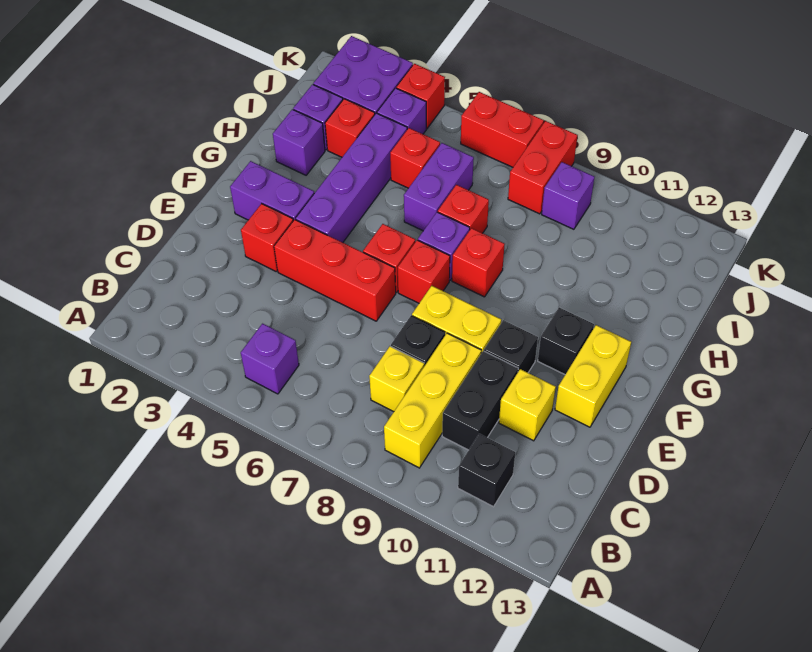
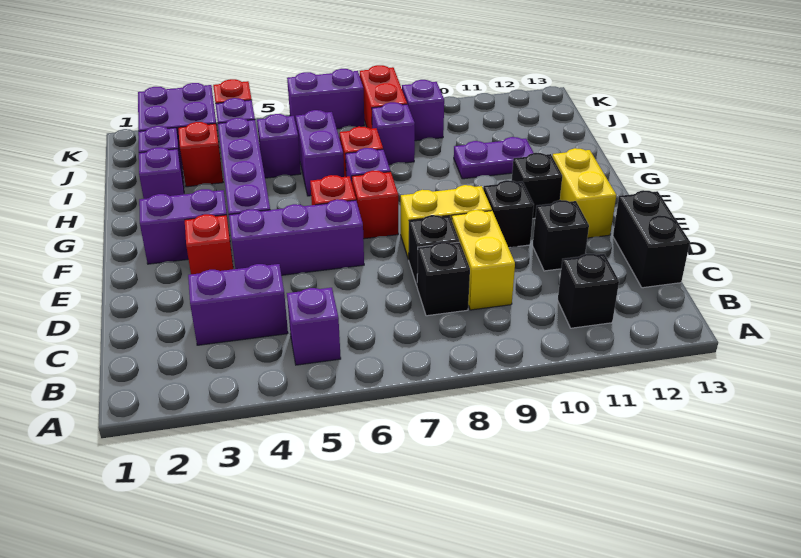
yellow brick B9:D9 level 1 -> yellow brick C9:D9 level 1
none -> purple brick C3:C4 level 1
yellow brick C8 level 1 -> black brick C8 level 1
black brick C10:D10 level 1 -> black brick C13:D13 level 1
yellow brick D11 level 1 -> black brick D11 level 1
red brick E4:E6 level 1 -> purple brick E4:E6 level 1
red brick G8 level 1 -> none
none -> purple plate H10:H11 level 1
red brick I5 level 1 -> purple brick I5 level 1
none -> purple brick I8 level 1
red brick K6:K7 level 1 -> purple brick K6:K7 level 1

